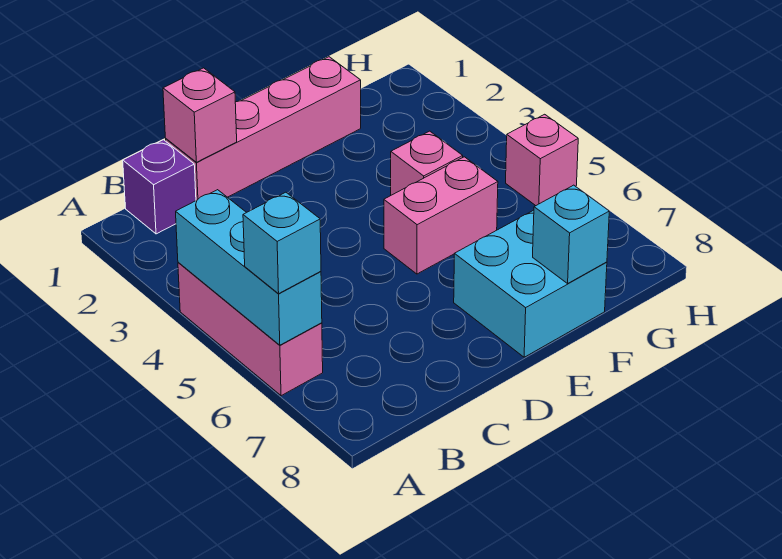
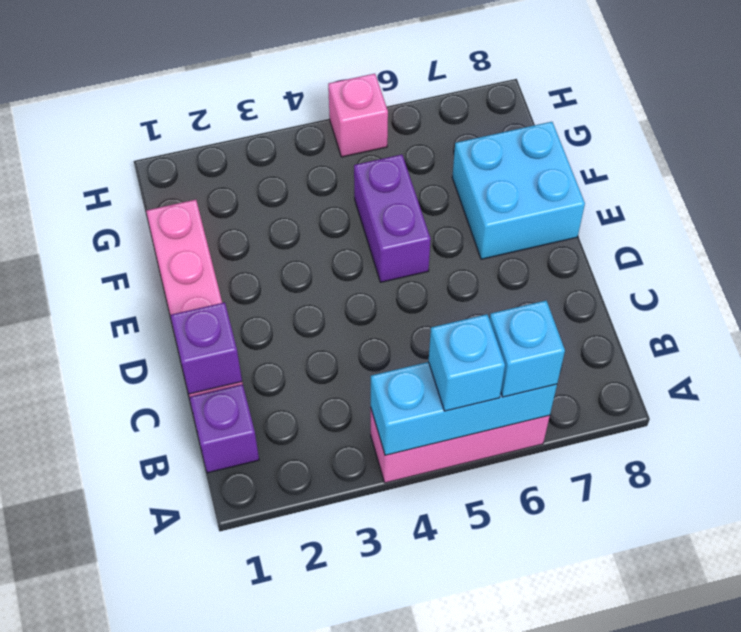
pink brick C1 level 2 -> purple brick C1 level 2
pink brick E5:F5 level 1 -> purple brick E5:F5 level 1
pink brick F4 level 1 -> none
cyan brick F8 level 2 -> cyan brick A5 level 3

